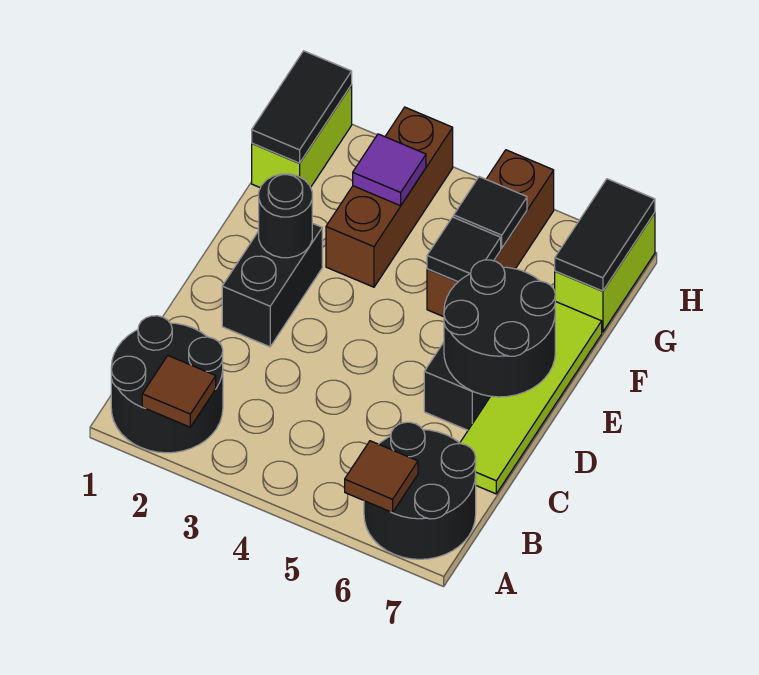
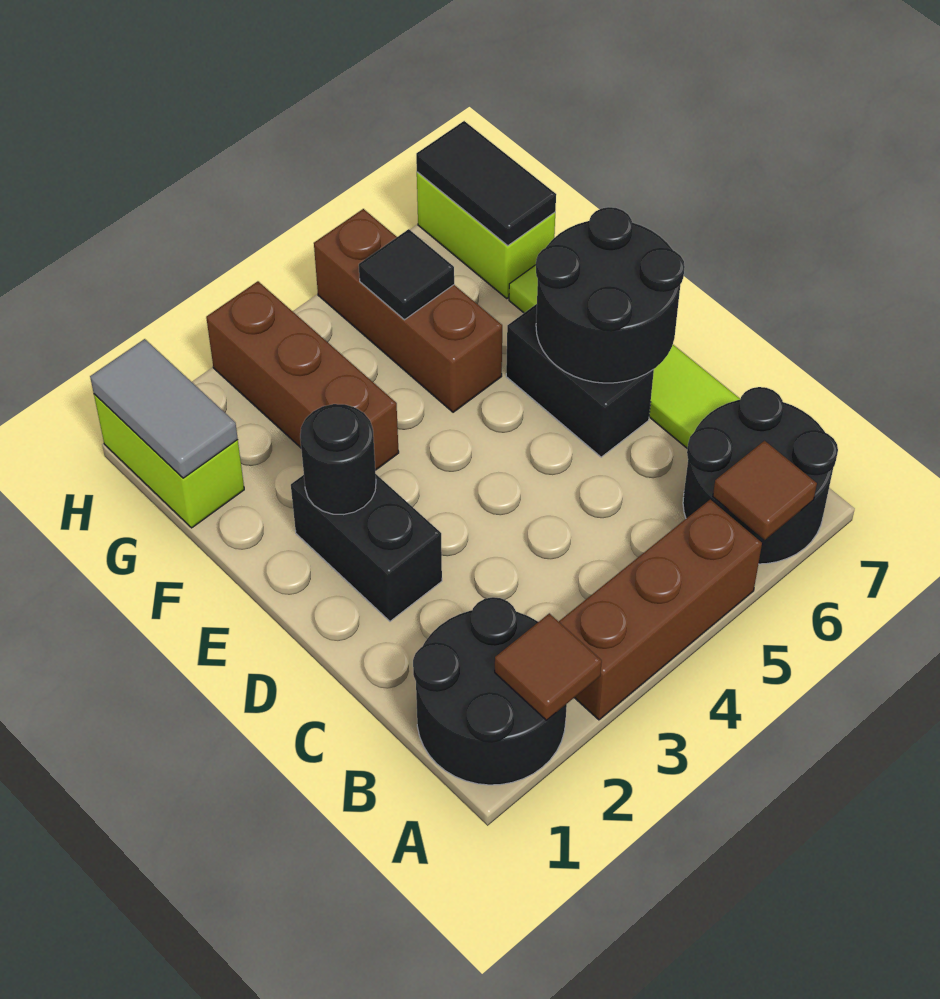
none -> brown brick A3:A5 level 1
black tile F5 level 2 -> none
black tile G1:H1 level 2 -> grey tile G1:H1 level 2
purple tile G3 level 2 -> none

